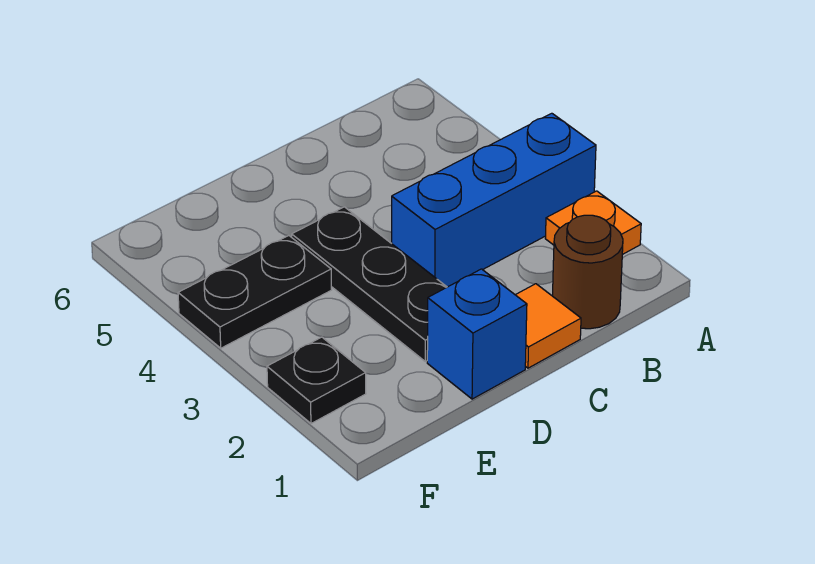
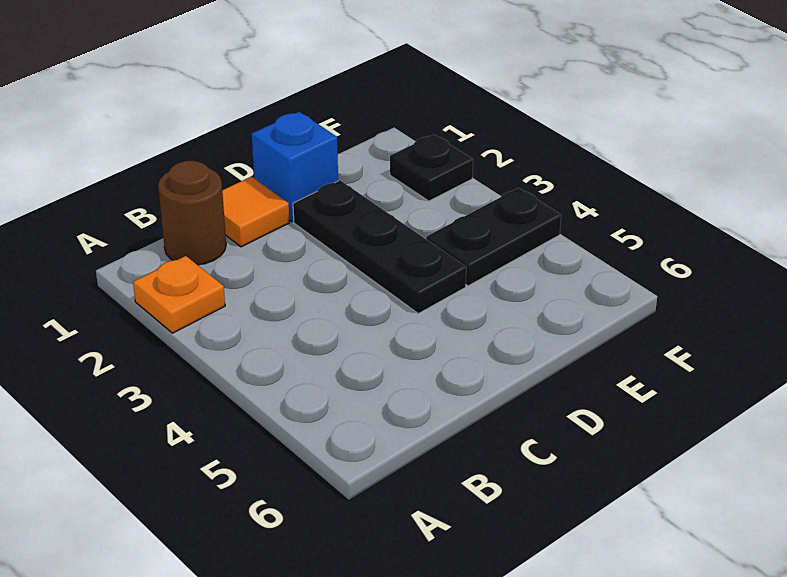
blue brick A3:C3 level 1 -> none

